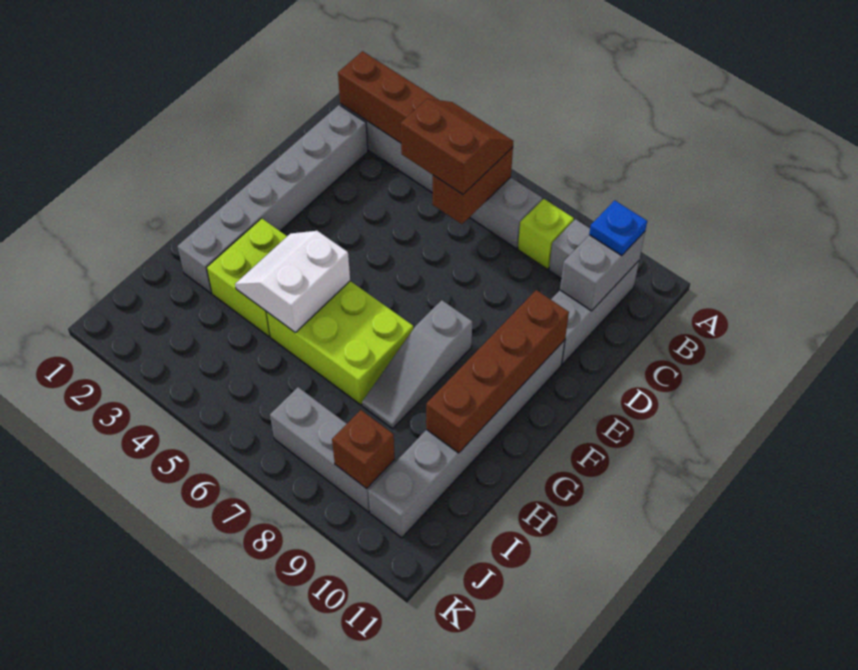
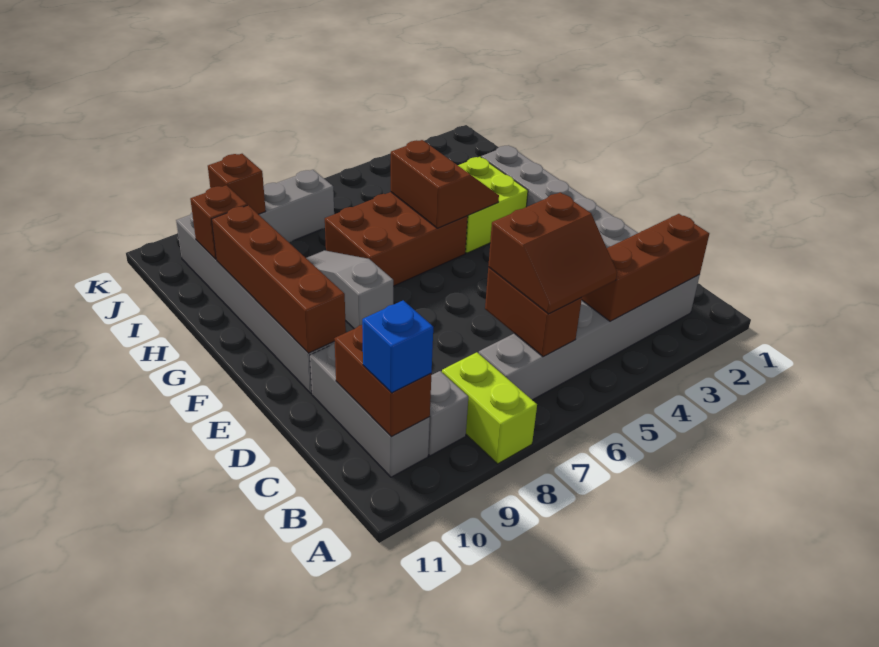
lime brick B8 level 1 -> lime brick A8:B8 level 1
grey brick B10:C10 level 2 -> brown brick B10:C10 level 2
blue plate B10 level 3 -> blue brick B10 level 3
white slope G4:H5 level 2 top 5 -> brown slope G4:H5 level 2 top 5
lime brick G5:H7 level 1 -> brown brick G5:H7 level 1
none -> brown brick I10 level 2

